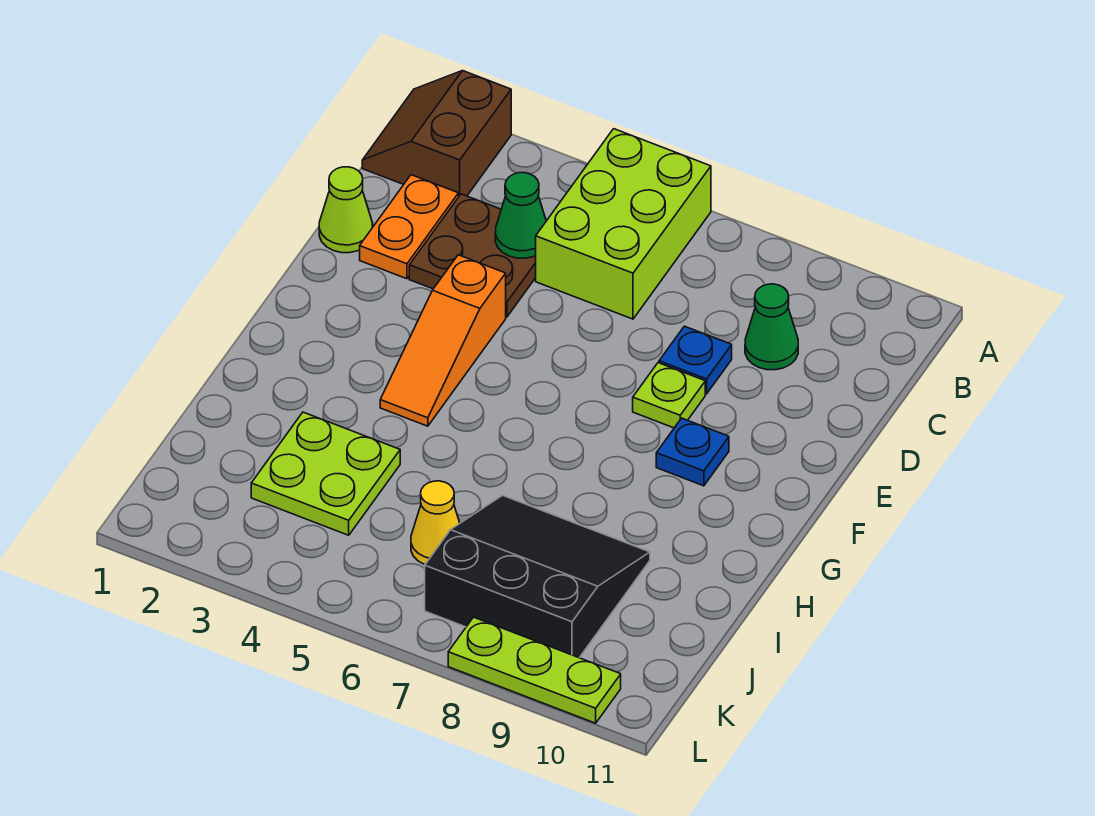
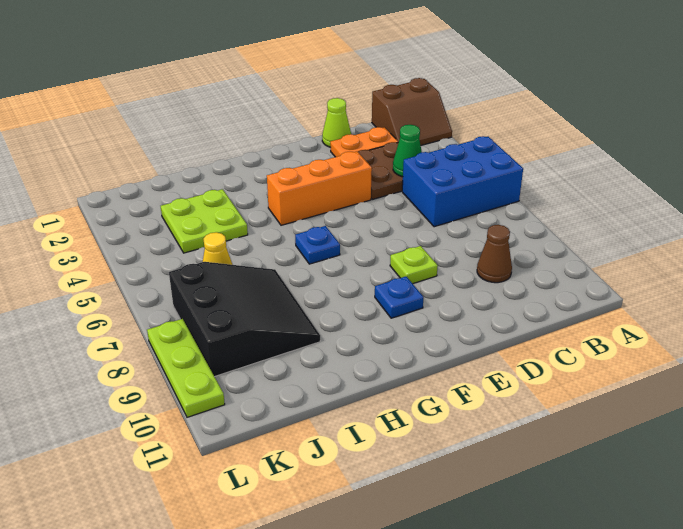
brown slope A1:B2 level 1 top 2 -> brown slope A1:B2 level 1 top 1
lime brick A5:C6 level 1 -> blue brick A5:C6 level 1
green cone C9 level 1 -> brown cone C9 level 1
blue plate D8 level 1 -> blue plate G6 level 1
orange slope E4:G4 level 1 top E -> orange brick E4:G4 level 1

